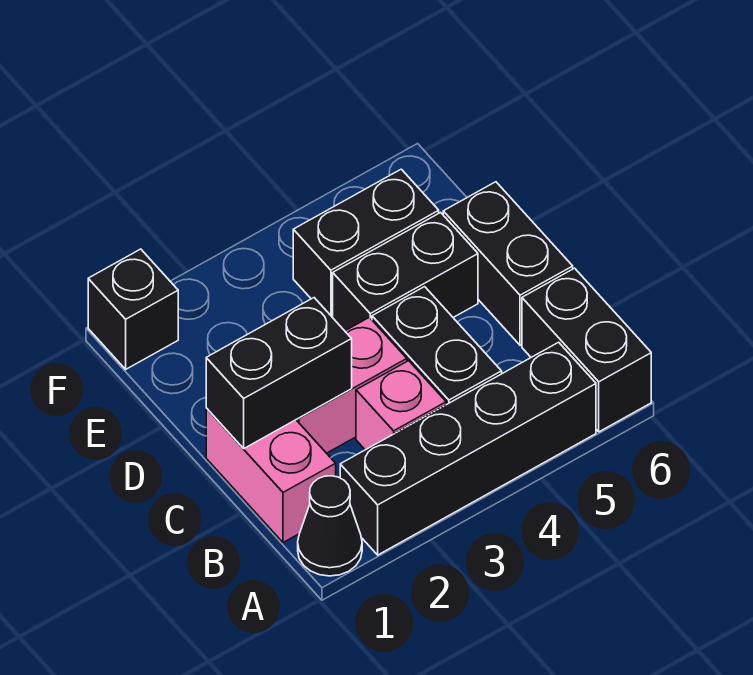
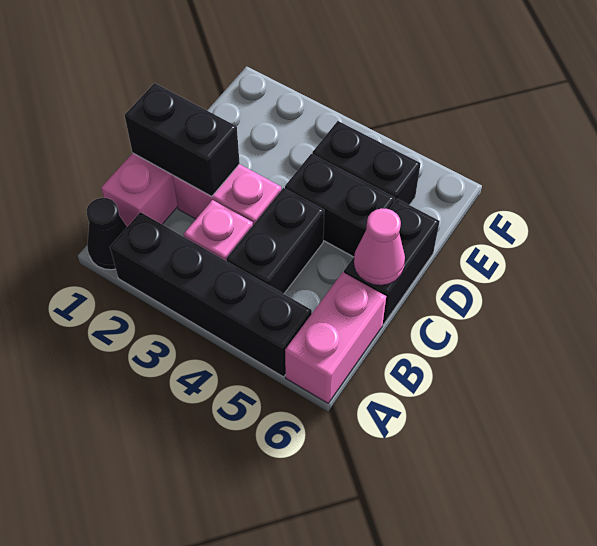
black brick A6:B6 level 1 -> pink brick A6:B6 level 1
none -> pink cone C6 level 2
black brick F1 level 1 -> none

